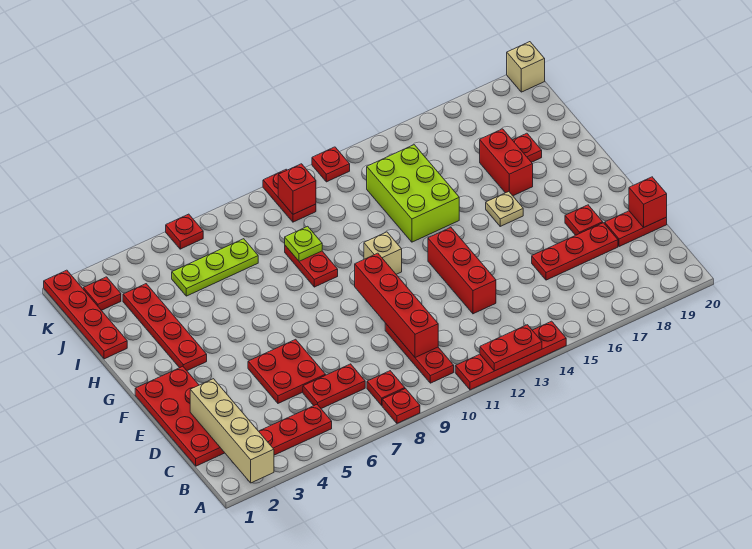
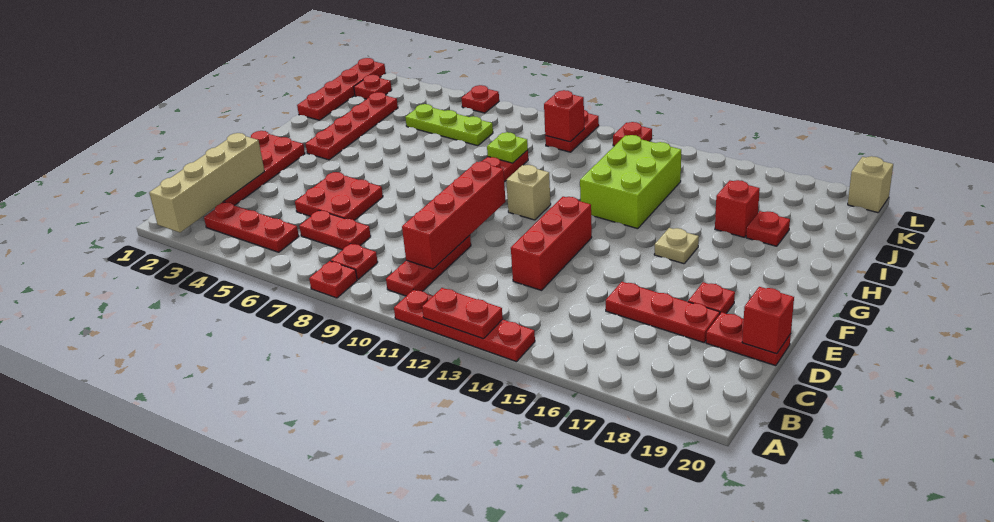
red brick H17:I17 level 1 -> red brick I17 level 1

